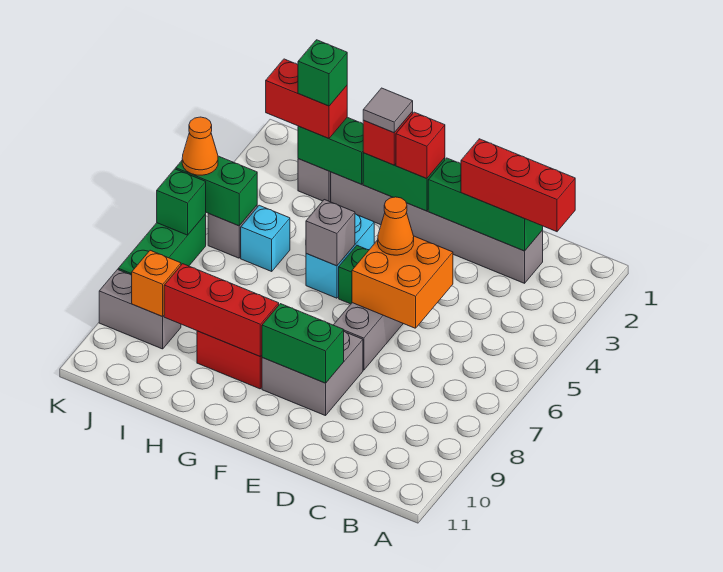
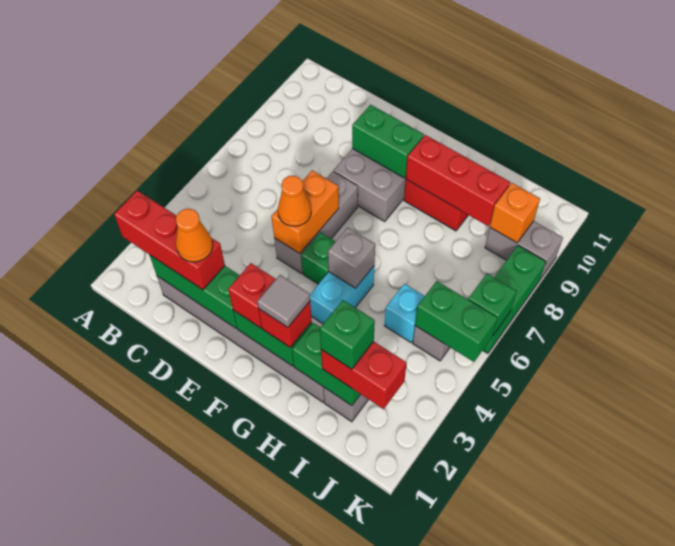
orange brick D5:E6 level 2 -> orange brick E5:E6 level 2
orange cone K5 level 3 -> orange cone D2 level 4

